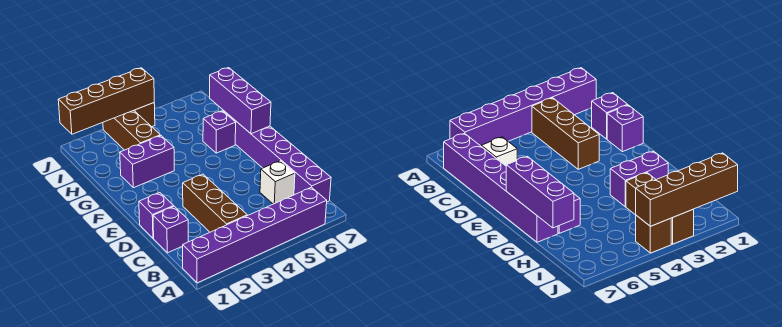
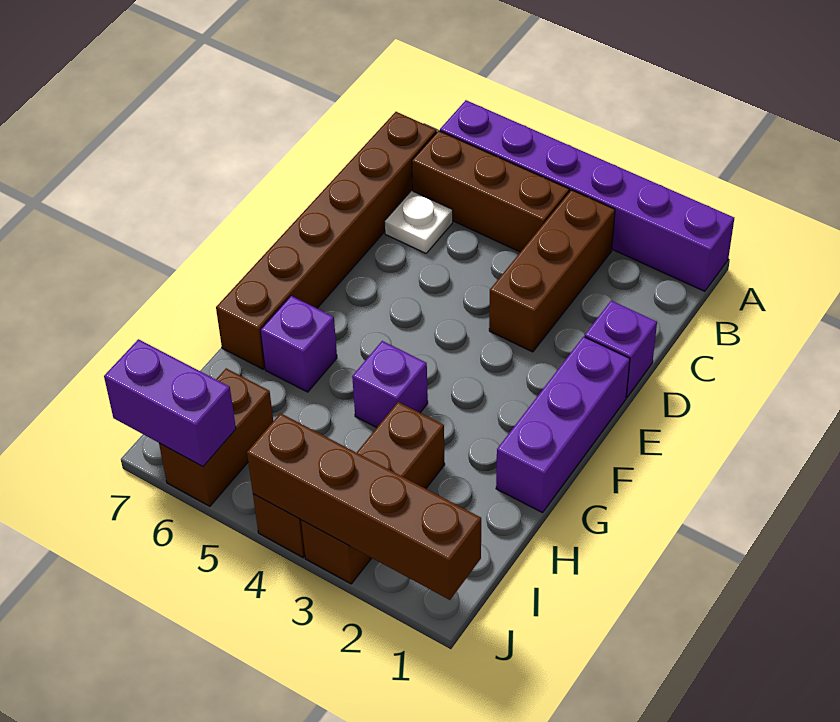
none -> brown brick B4:B6 level 1
purple brick B7:G7 level 1 -> brown brick B7:G7 level 1
purple brick C1 level 1 -> purple brick G4 level 1
white brick C6 level 1 -> white plate C6 level 1
purple brick F7:H7 level 2 -> purple brick E1:G1 level 1
purple brick G2:G3 level 1 -> purple brick J6:J7 level 2
none -> brown brick I6:J6 level 1

